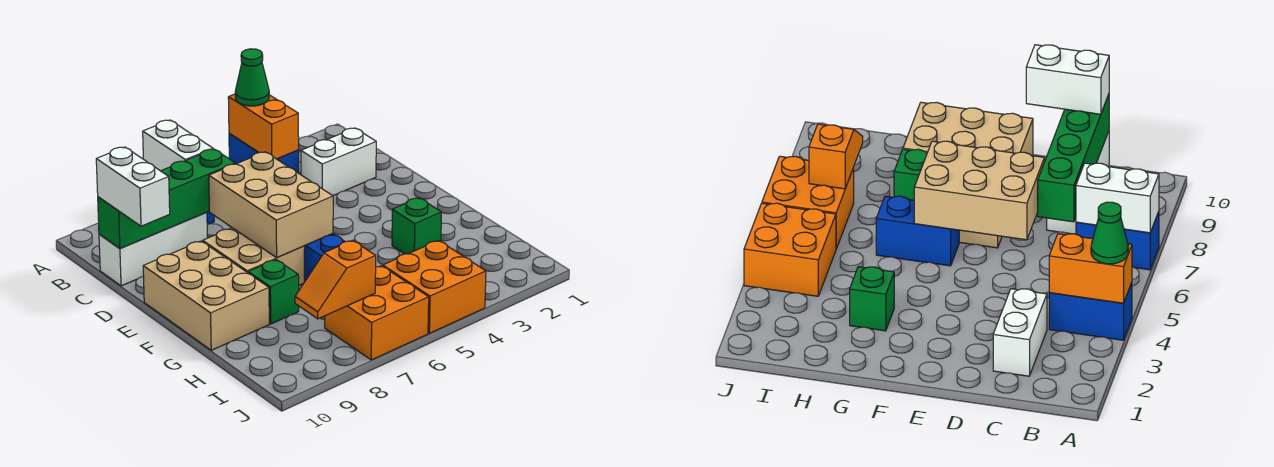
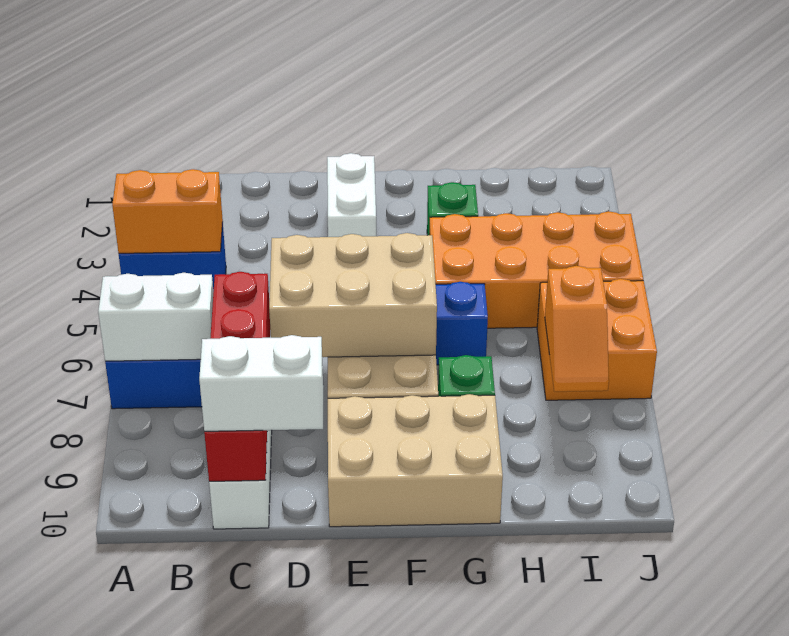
green cone A4 level 3 -> none
white brick C2:C3 level 1 -> white brick E2:E3 level 1
green brick C7:C10 level 2 -> red brick C7:C10 level 2
orange brick I4:J5 level 1 -> orange brick G4:J5 level 1

